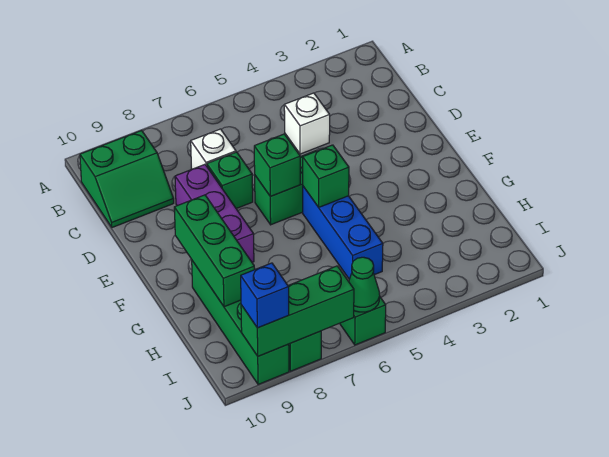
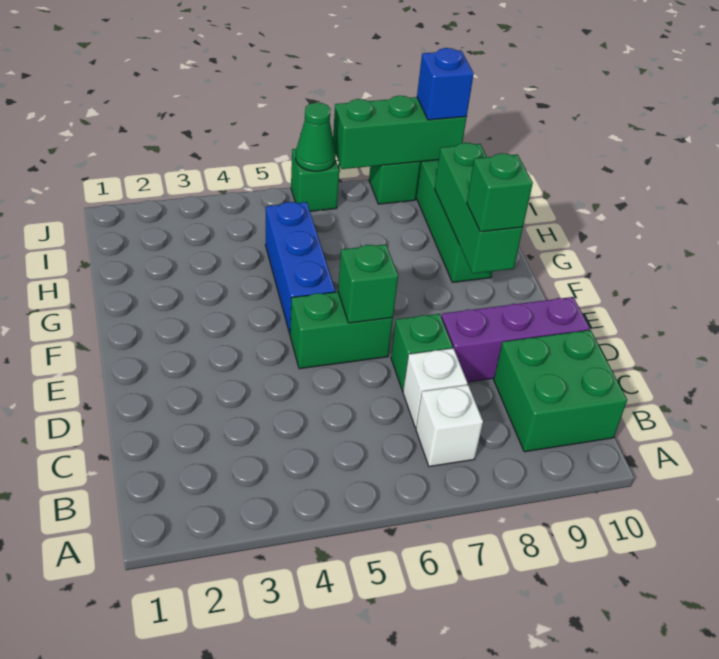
green slope B9:C10 level 1 top B -> green brick B9:C10 level 1
white brick C4 level 1 -> white brick B7 level 1
purple brick D8:F8 level 1 -> purple brick D8:D10 level 1
green brick F5 level 2 -> green brick F9 level 3

